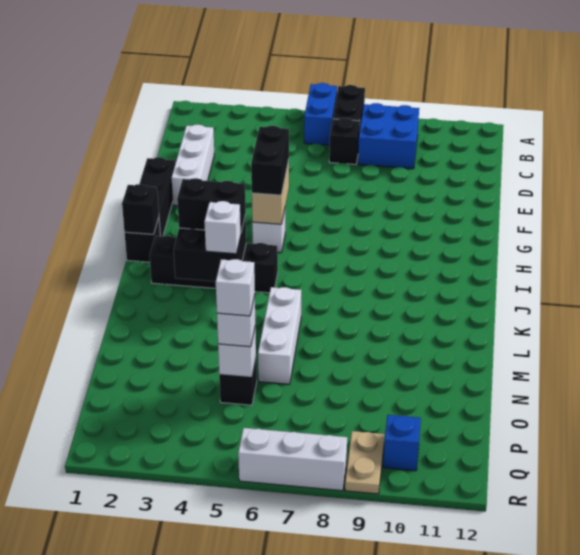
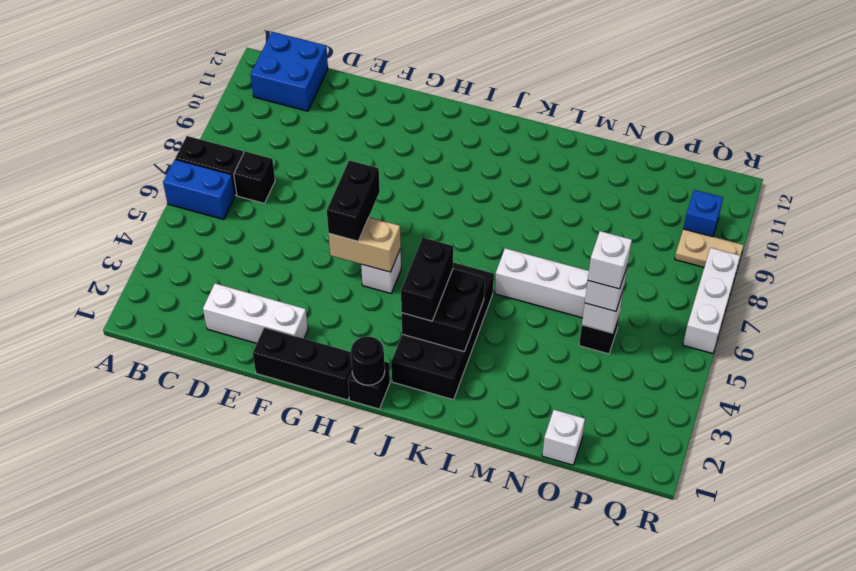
blue brick B8:C9 level 1 -> blue brick B11:C12 level 1
black brick G5:H5 level 3 -> black brick G5:G6 level 3
black brick I1 level 2 -> black round brick I1 level 2
black brick J2:J5 level 1 -> black brick J2:K5 level 1
white brick K4 level 3 -> white brick O1 level 1

